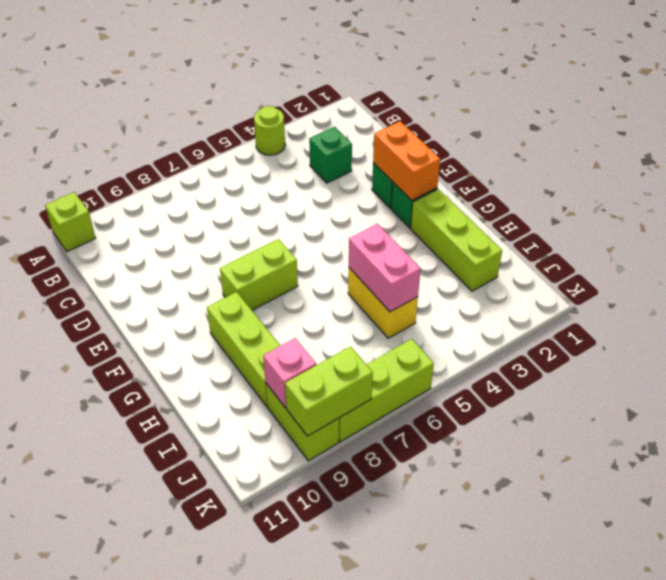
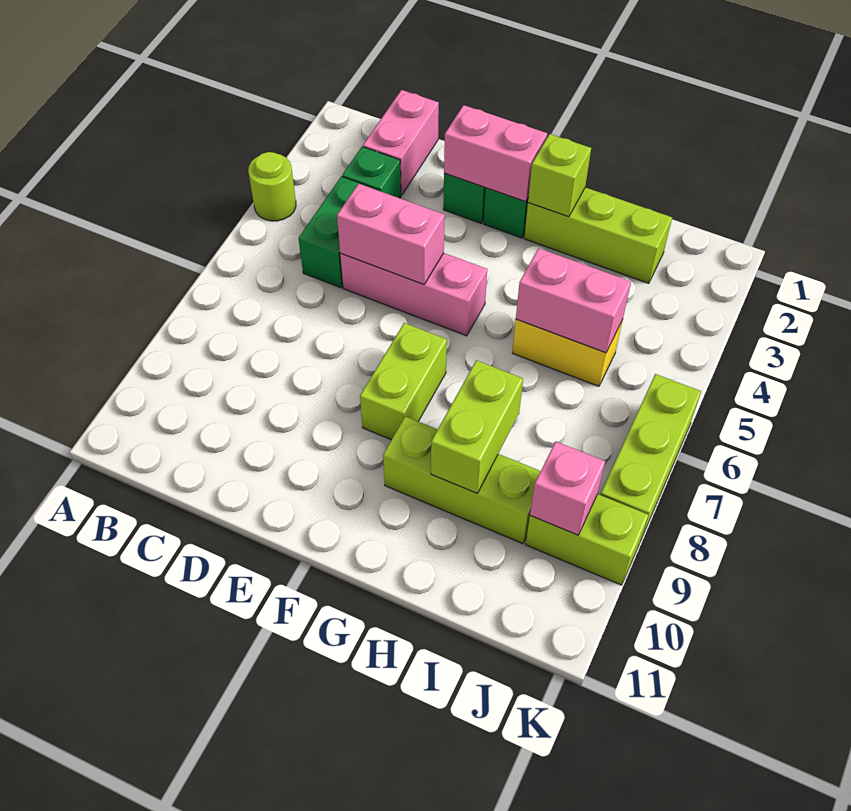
lime brick A11 level 1 -> lime brick G2 level 2
none -> pink brick C1:C2 level 1
none -> green brick C4:C5 level 1
none -> pink brick D5:F5 level 1
none -> pink brick D5:E5 level 2
orange brick E2:F2 level 2 -> pink brick E2:F2 level 2
lime brick K8:K9 level 2 -> lime brick H8:H9 level 2

